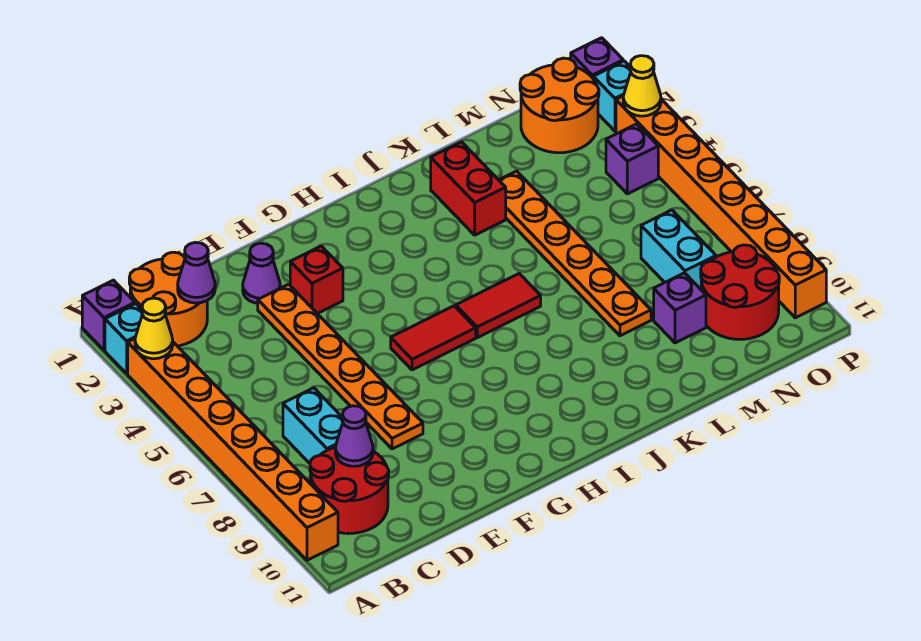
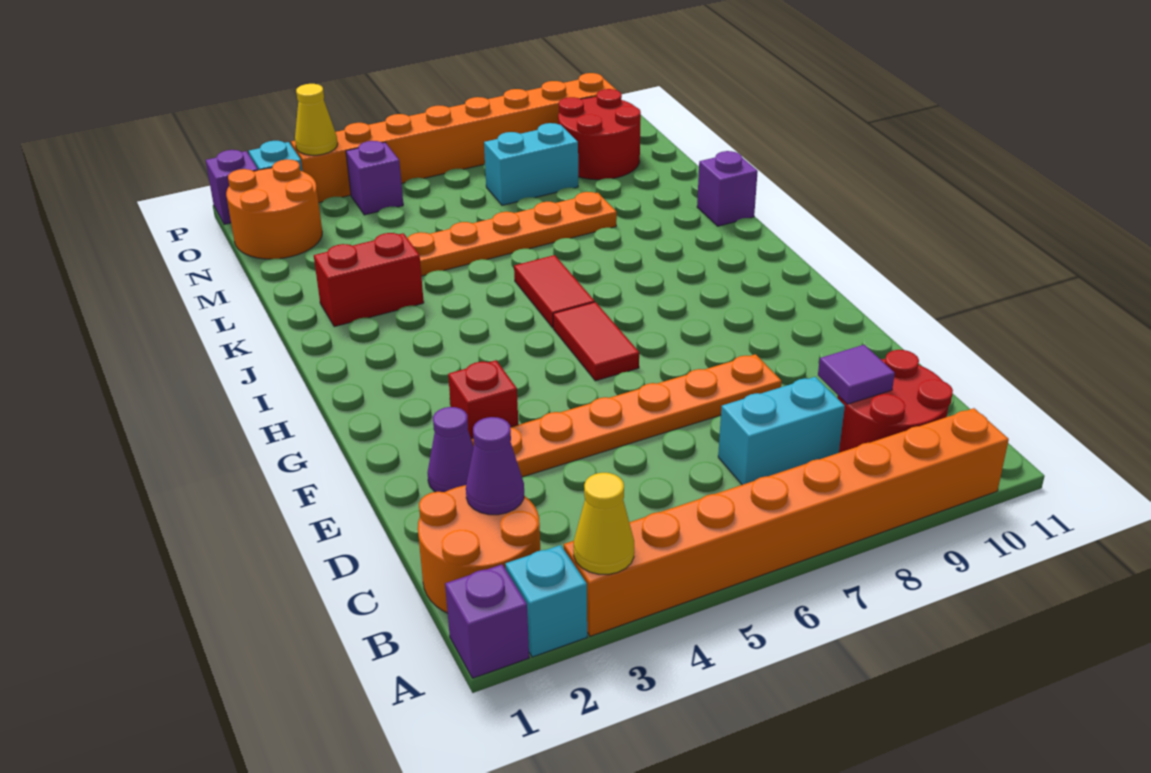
purple cone C9 level 2 -> purple tile C9 level 2
purple brick M9 level 1 -> purple brick K11 level 1

